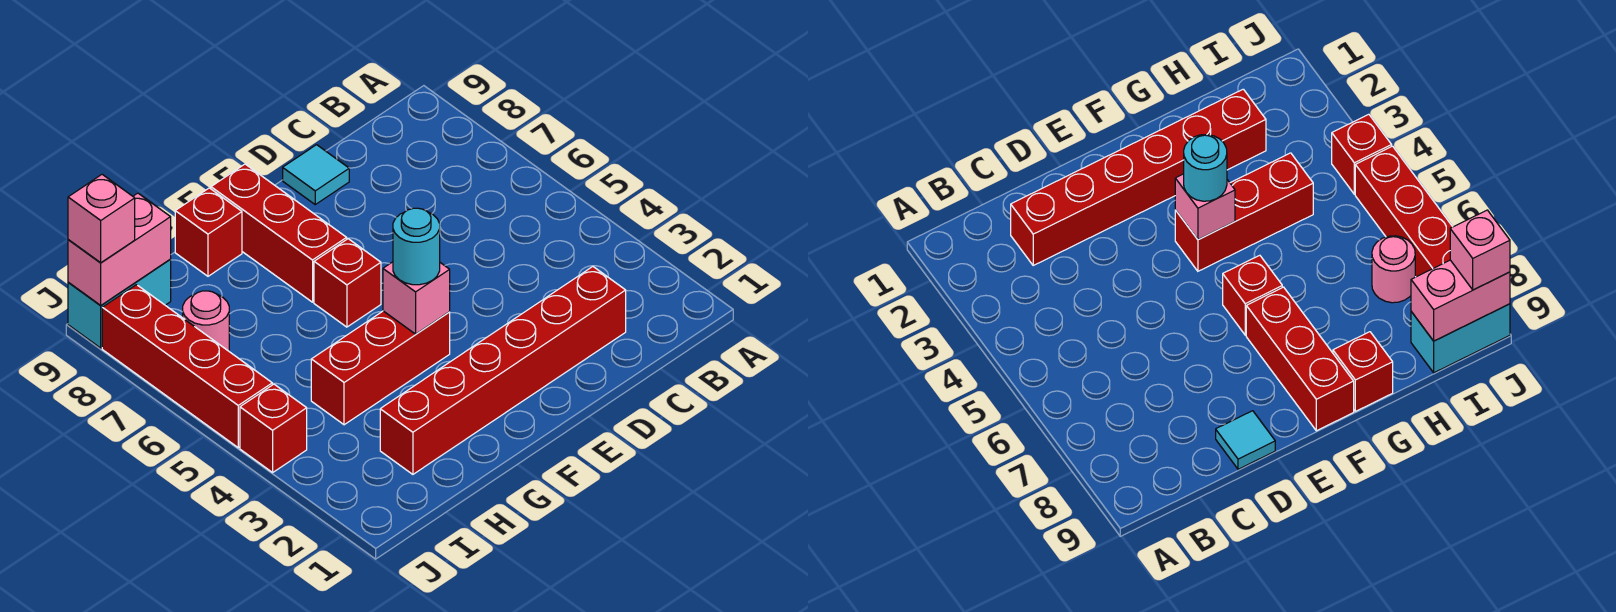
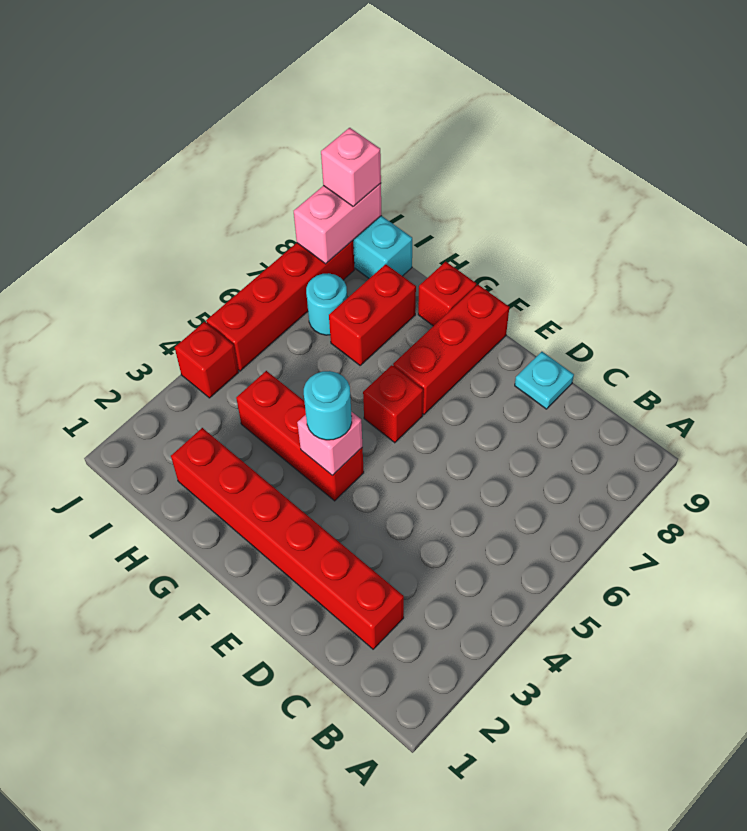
cyan tile D9 level 1 -> cyan plate D9 level 1
none -> red brick H7:H8 level 1
pink round brick I7 level 1 -> cyan round brick I7 level 1
pink brick I9:J9 level 2 -> pink brick J8:J9 level 2

